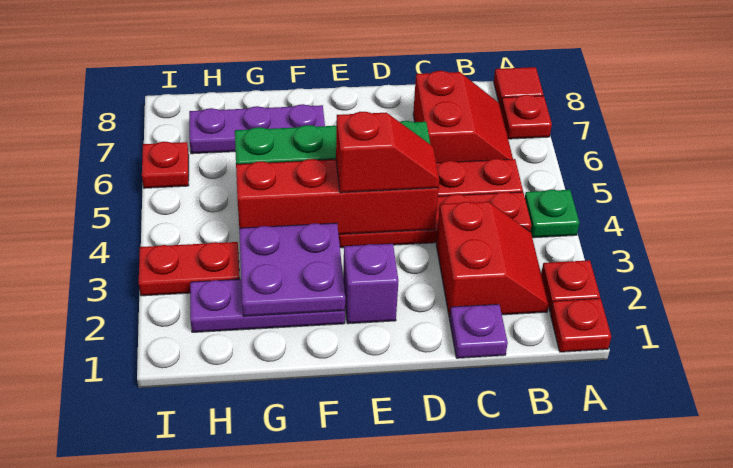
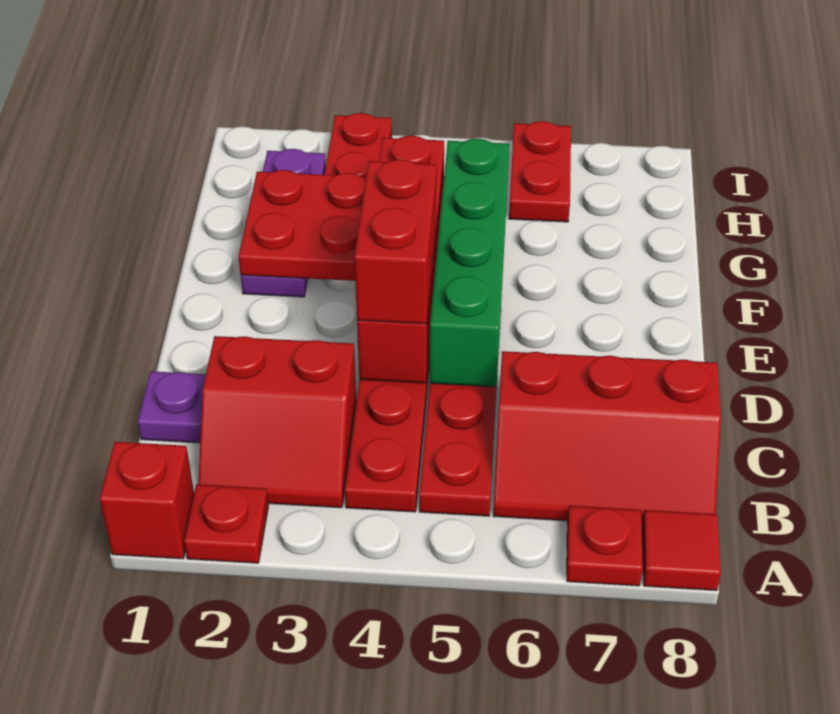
red plate A1 level 1 -> red brick A1 level 1
green plate A4 level 1 -> none
red slope B6:C7 level 1 top C -> red slope B6:C8 level 1 top C
red slope D4:E4 level 3 top E -> red brick D4:E4 level 3
purple brick E2 level 1 -> none
purple plate F2:G3 level 2 -> red plate F2:G3 level 2
purple plate F7:H7 level 1 -> none
red plate I6 level 1 -> red plate H6:I6 level 1

